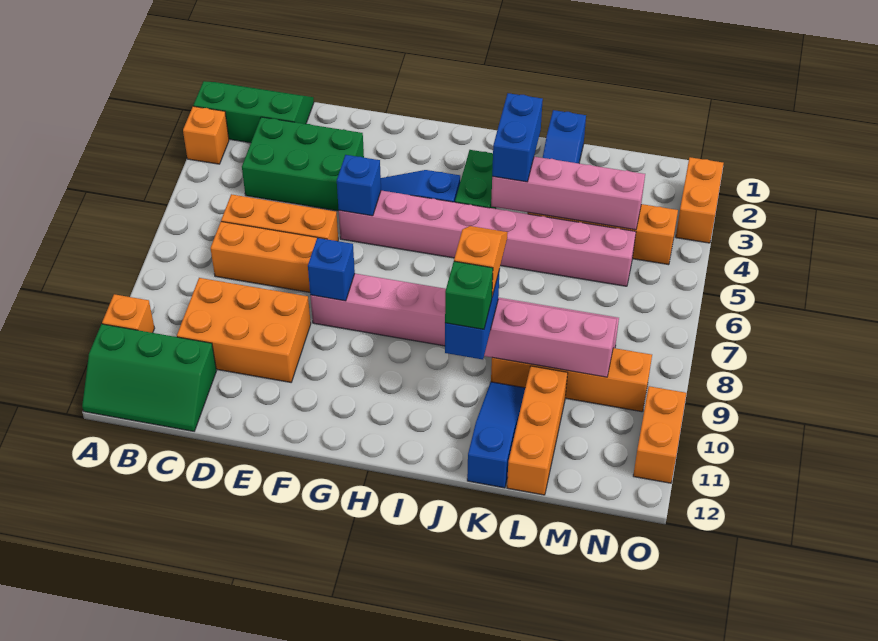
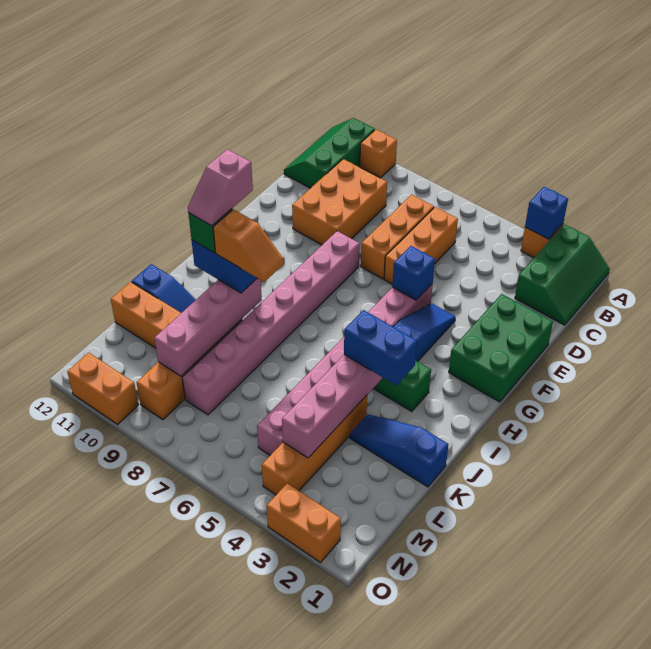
green brick C3:E4 level 1 -> green brick E1:G2 level 1
blue brick F8 level 2 -> blue brick A3 level 2
none -> pink slope I10:J10 level 5 top I

